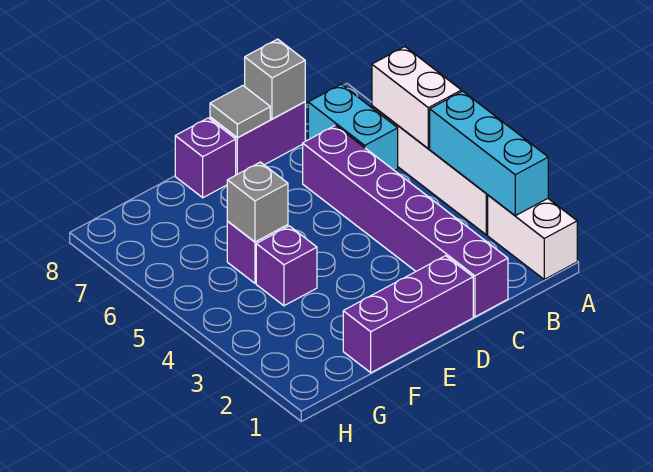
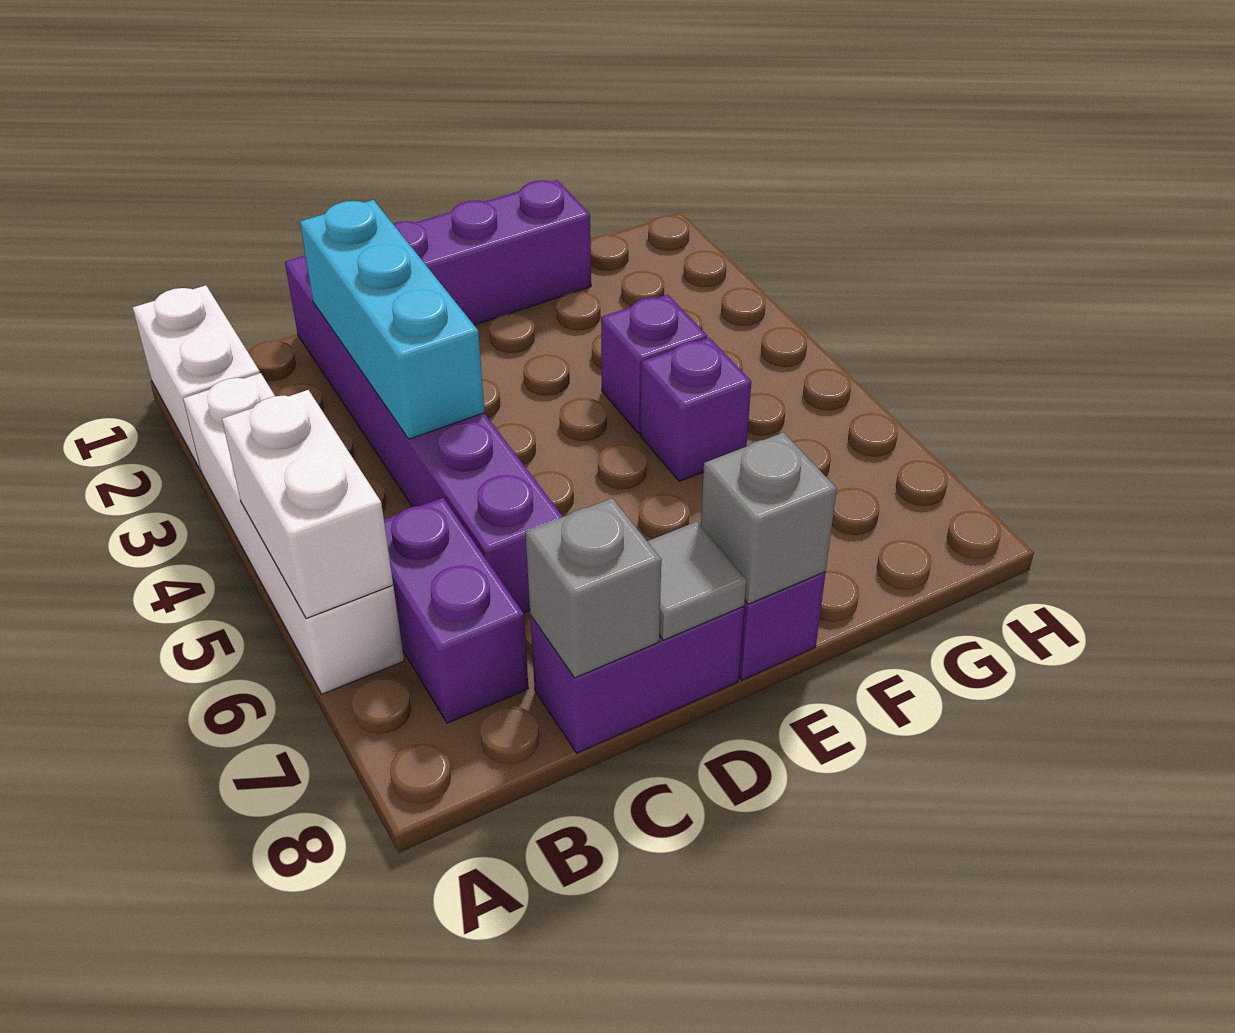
cyan brick A2:A4 level 2 -> cyan brick C2:C4 level 2
cyan brick B6:B7 level 1 -> purple brick B6:B7 level 1
grey brick F5 level 2 -> grey brick E8 level 2

